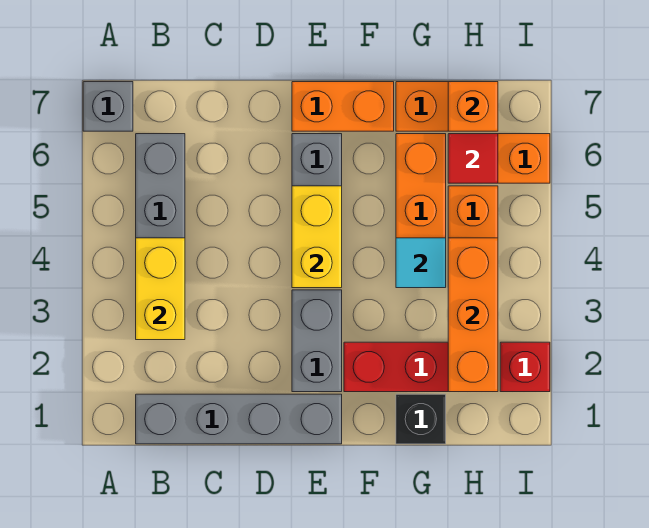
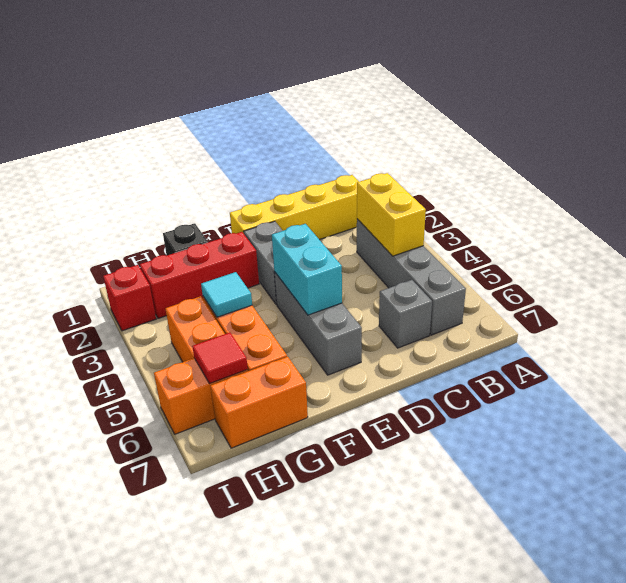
grey brick A7 level 1 -> grey brick C6 level 1
grey brick B1:E1 level 1 -> yellow brick B1:E1 level 1
yellow brick E4:E5 level 2 -> cyan brick E4:E5 level 2
orange brick E7:F7 level 1 -> none
orange brick H2:H4 level 2 -> none
orange brick H7 level 2 -> none

